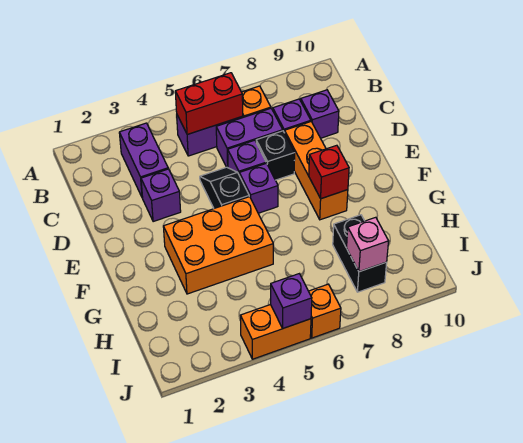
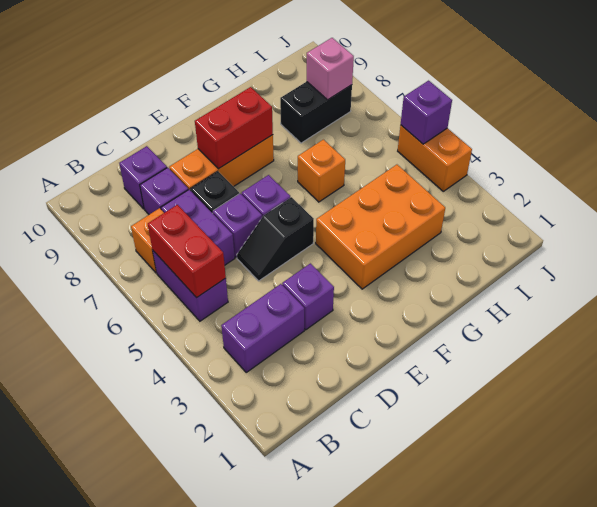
orange brick F3:G5 level 1 -> orange brick F3:H4 level 1
red brick F8 level 2 -> red brick E8:F8 level 2
orange brick J6 level 1 -> orange brick G6 level 1

